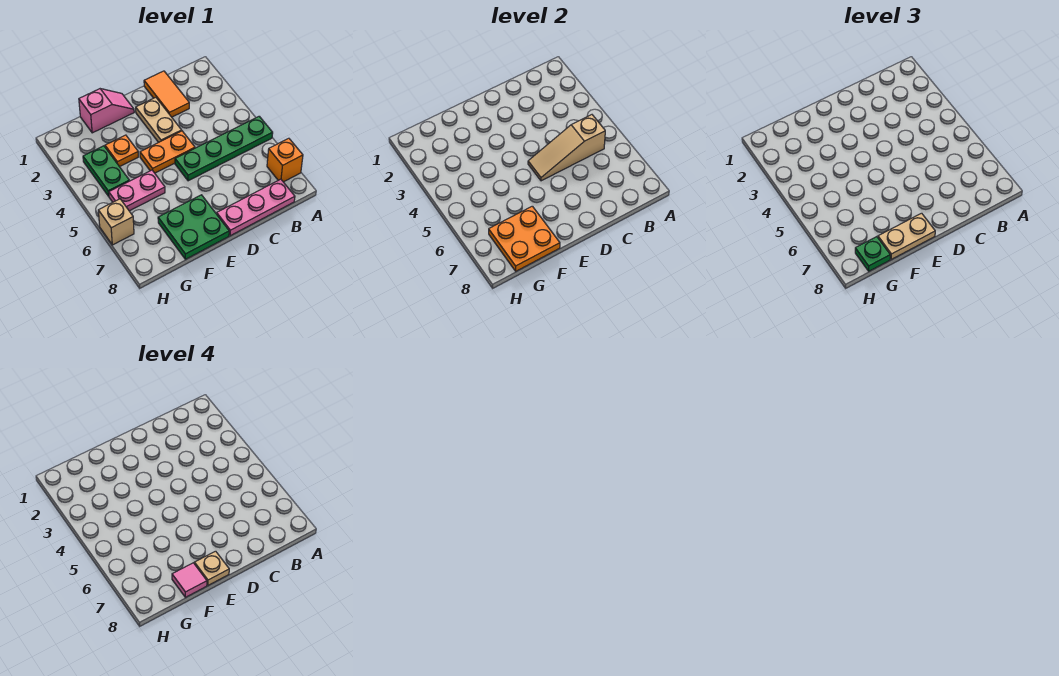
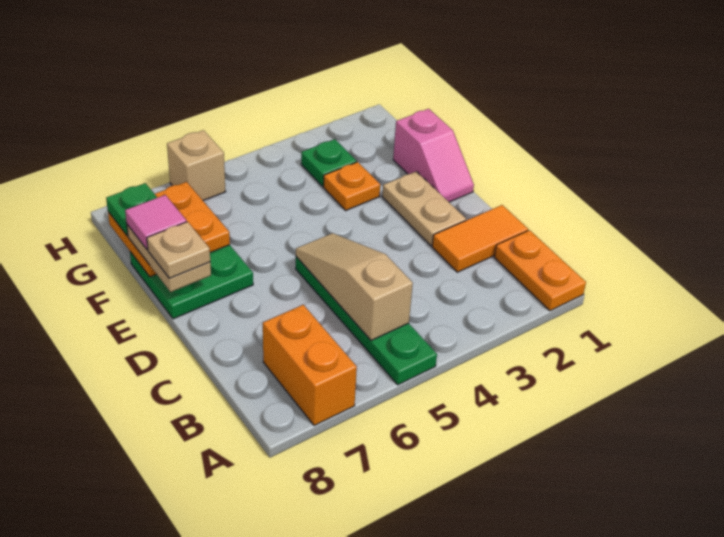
orange brick A7 level 1 -> orange brick A7:B7 level 1
pink plate B8:D8 level 1 -> none
tan plate D2:D3 level 1 -> tan plate D2:E2 level 1
orange plate D4:E4 level 1 -> orange plate A1:B1 level 1
pink plate F5:G5 level 1 -> none
green plate G3:G4 level 1 -> green plate G3 level 1

